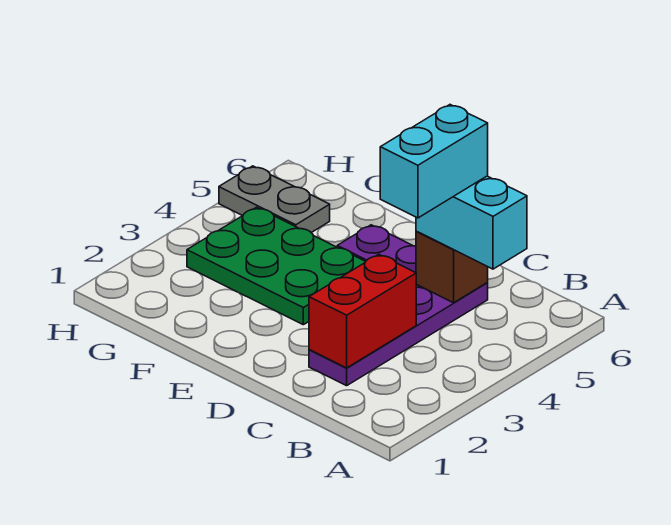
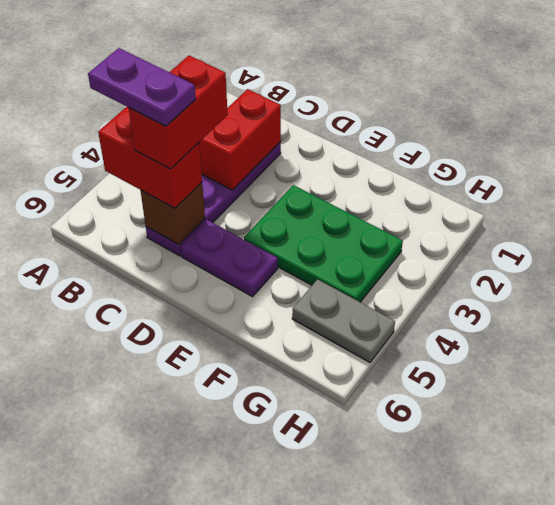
cyan brick B5:C5 level 3 -> red brick B5:C5 level 3
none -> purple plate B5:C5 level 5
cyan brick C4:C5 level 4 -> red brick C4:C5 level 4

